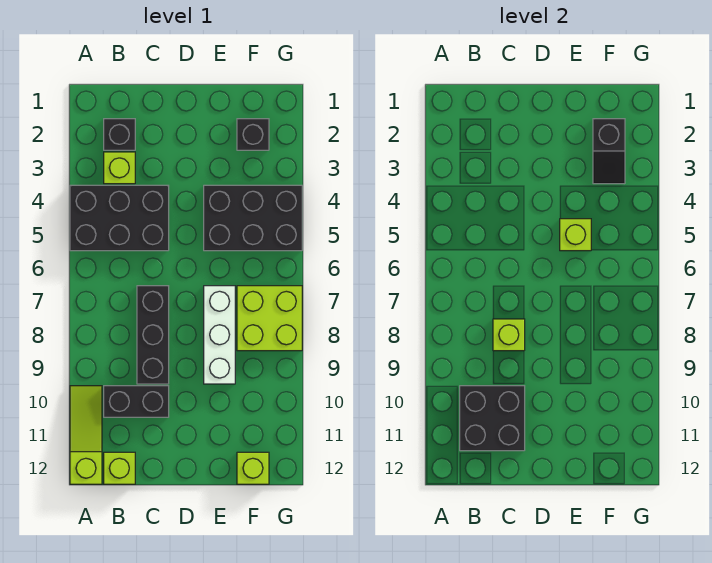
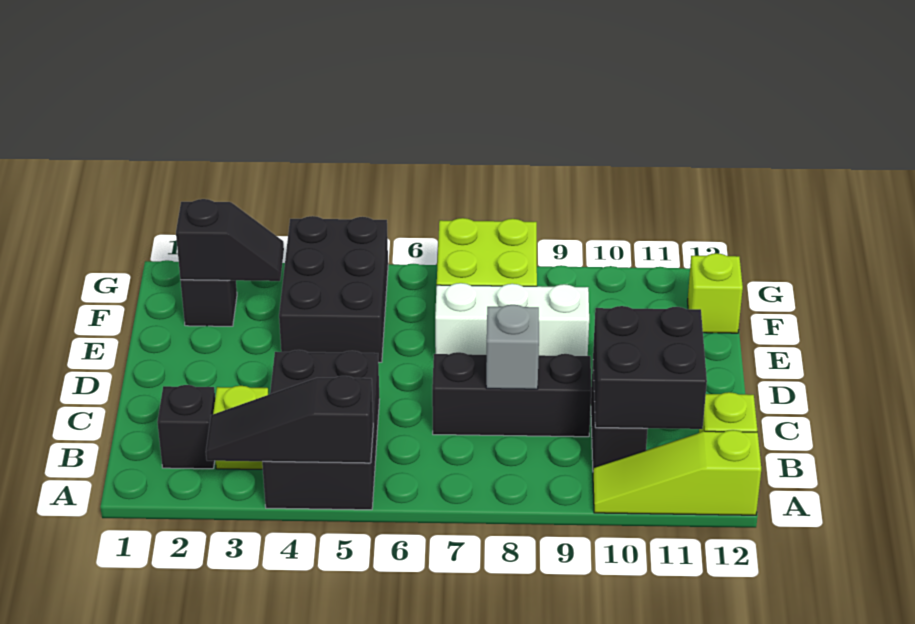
none -> black slope A3:A5 level 2 top 5
lime brick C8 level 2 -> grey brick C8 level 2
lime brick E5 level 2 -> none

